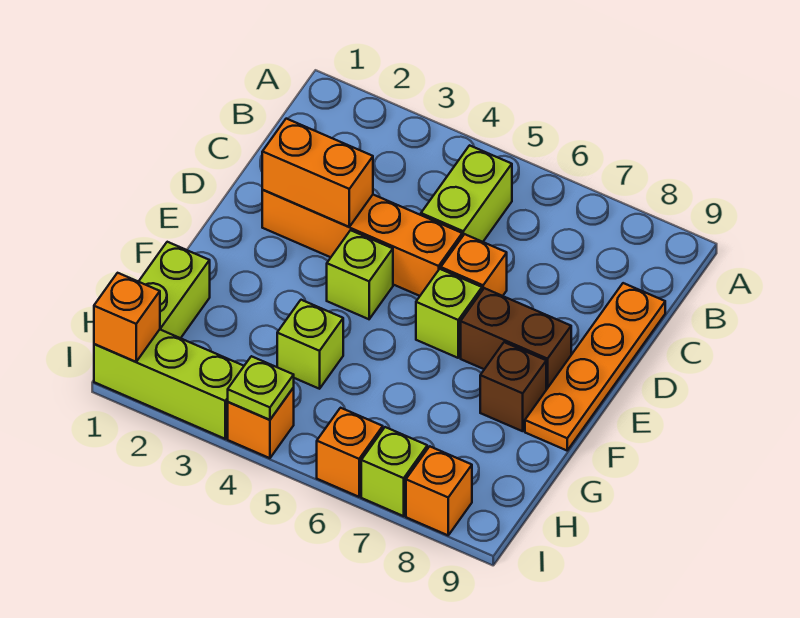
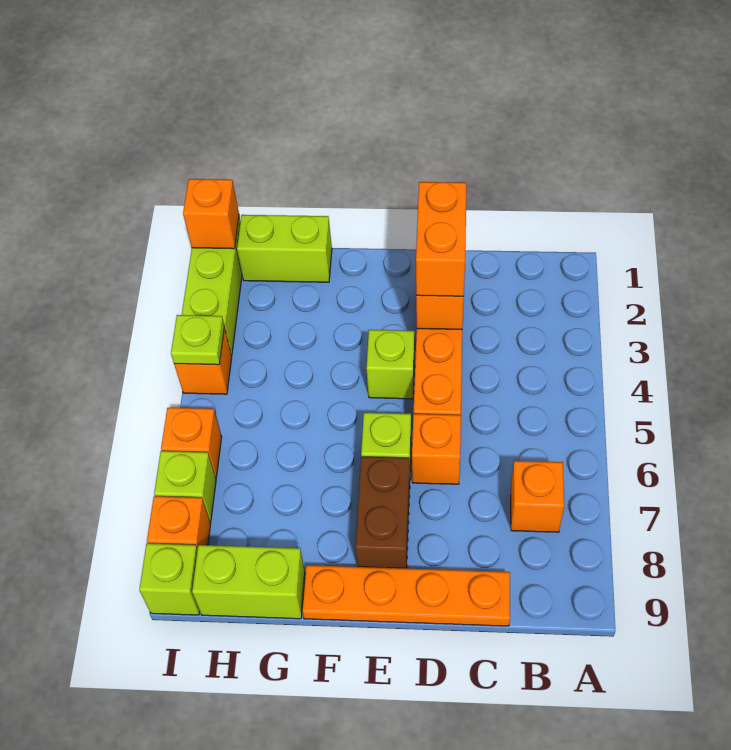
lime brick B5:C5 level 1 -> lime brick G9:H9 level 1
none -> orange brick B7 level 1
none -> orange brick D2:D3 level 3
brown brick F8 level 1 -> none
lime brick G4 level 1 -> lime brick I9 level 1

